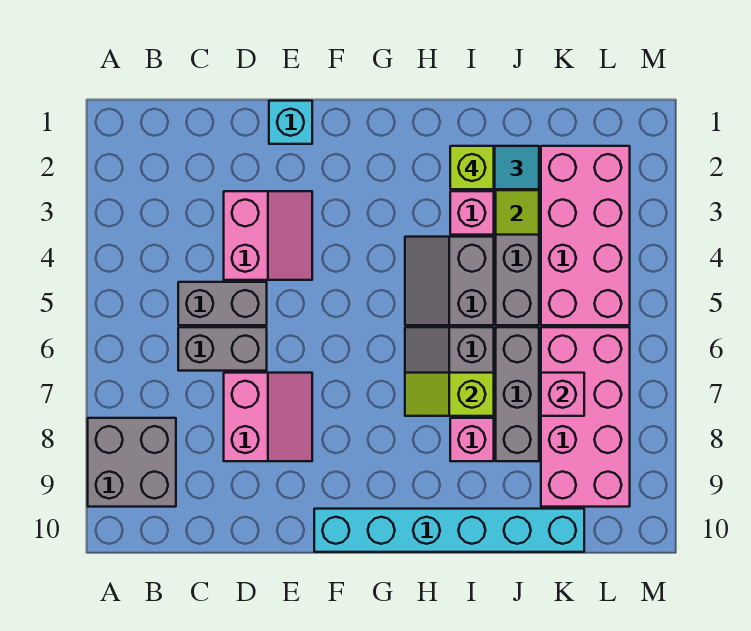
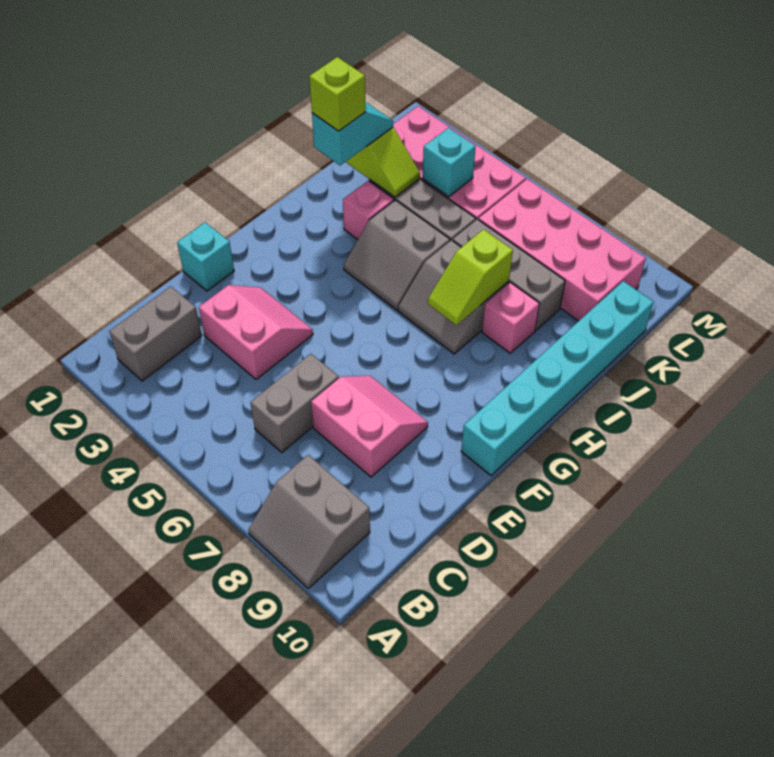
grey brick A8:B9 level 1 -> grey slope A8:B9 level 1 top B
grey brick C5:D5 level 1 -> grey brick B2:C2 level 1
none -> cyan brick K4 level 2
pink brick K7 level 2 -> none

